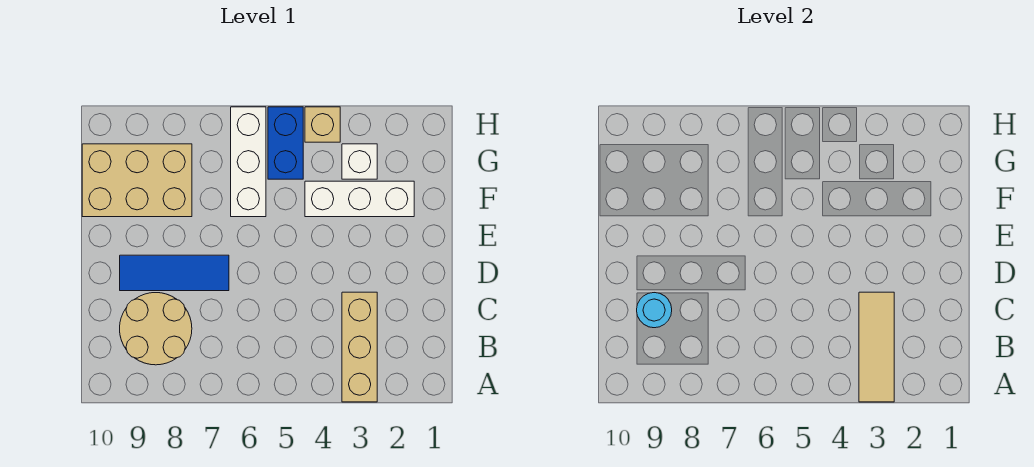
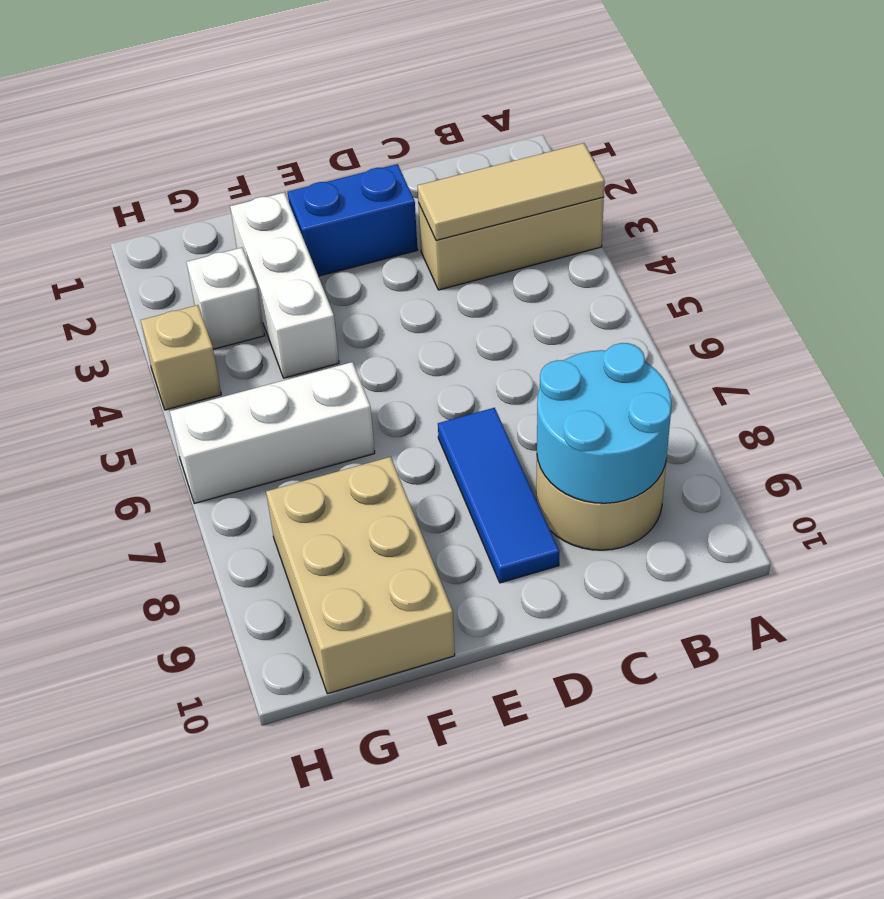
cyan round brick C9 level 2 -> cyan round brick B8:C9 level 2
blue brick G5:H5 level 1 -> blue brick D2:E2 level 1

